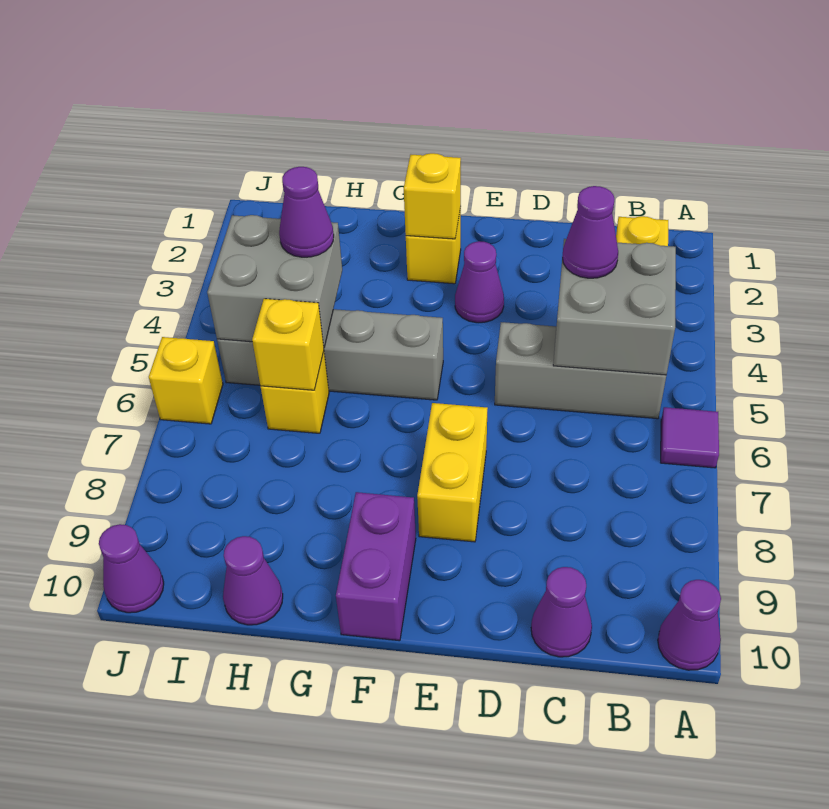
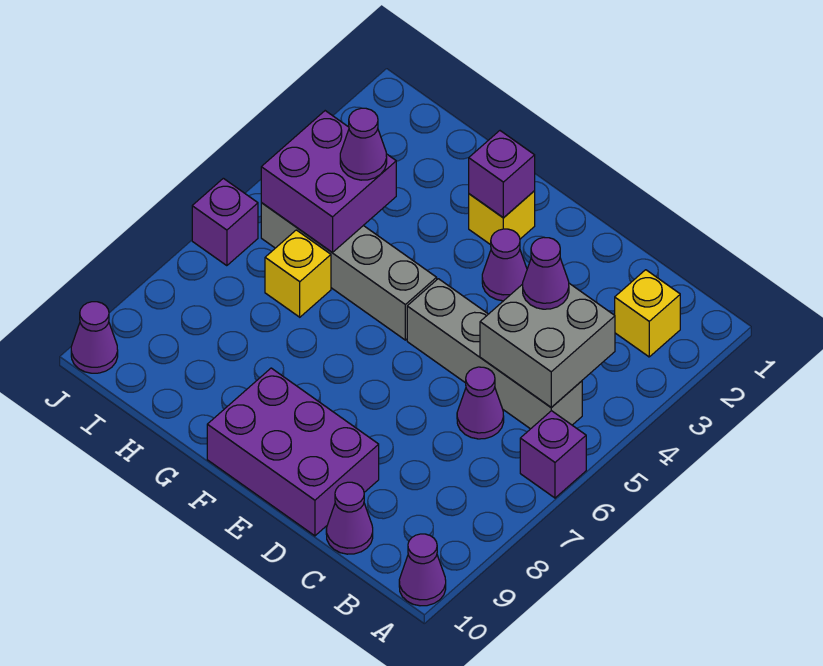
purple tile A6 level 1 -> purple brick A6 level 1
grey brick B5:D5 level 1 -> grey brick B5:E5 level 1
yellow brick E7:E8 level 1 -> none
yellow brick F2 level 2 -> purple brick F2 level 2
purple brick F9:F10 level 1 -> purple brick D9:F10 level 1
grey brick H4:I5 level 2 -> purple brick H4:I5 level 2
yellow brick H6 level 2 -> none
purple cone H10 level 1 -> purple cone C6 level 1
yellow brick J6 level 1 -> purple brick J6 level 1

